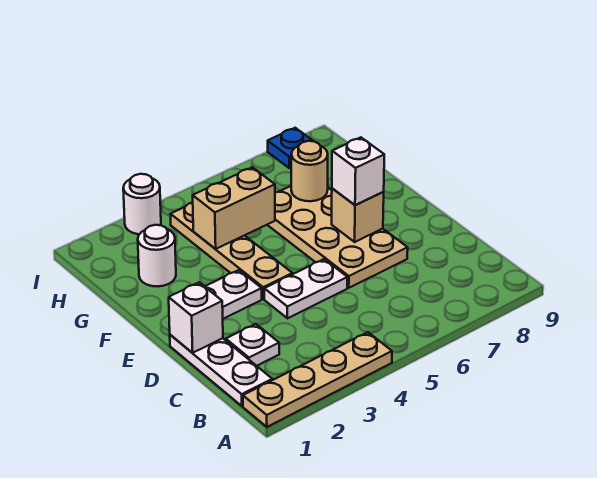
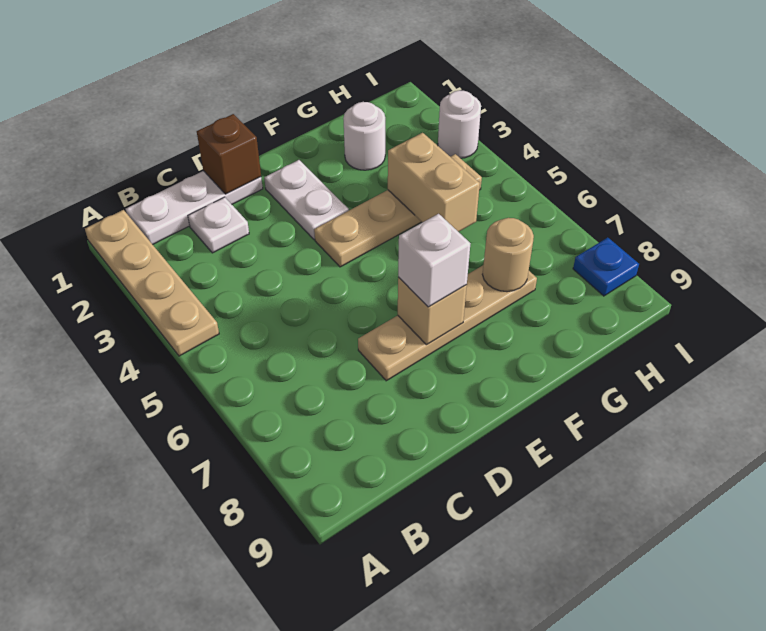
white brick D1 level 2 -> brown brick D1 level 2
white plate D4:D5 level 1 -> none
tan plate D6:G7 level 1 -> tan plate D7:G7 level 1

